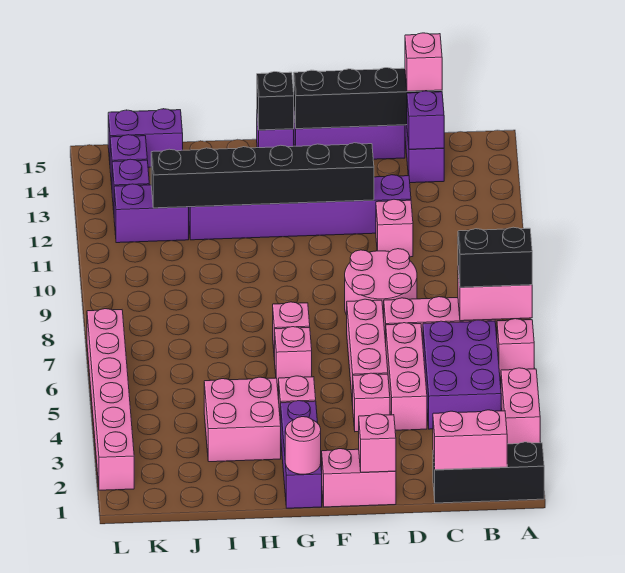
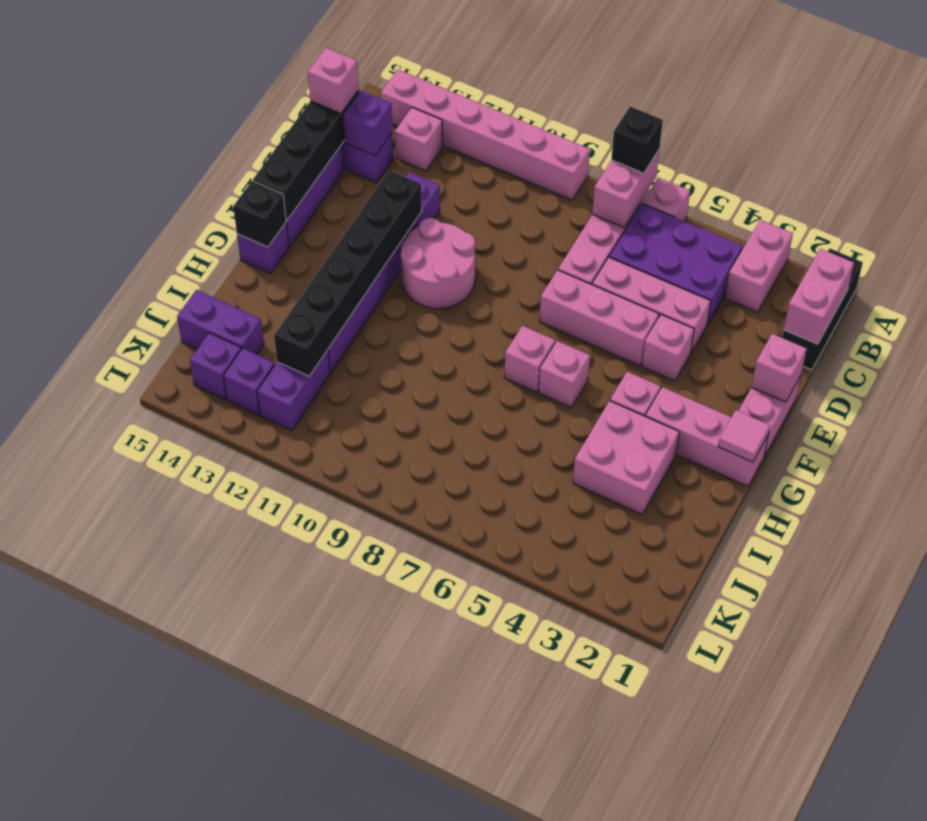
pink brick A3:A4 level 1 -> pink brick A3:B3 level 1
black brick A7:B7 level 3 -> black brick A7 level 3
pink round brick D8:E9 level 1 -> pink round brick E10:F11 level 1
pink brick D11 level 1 -> pink brick B13 level 1
purple brick G1:G3 level 1 -> pink brick G1:G3 level 1
pink round brick G1 level 2 -> pink tile G1 level 2
purple brick J15:K15 level 1 -> purple brick J14:J15 level 1
pink brick L2:L7 level 1 -> pink brick A9:A14 level 1

